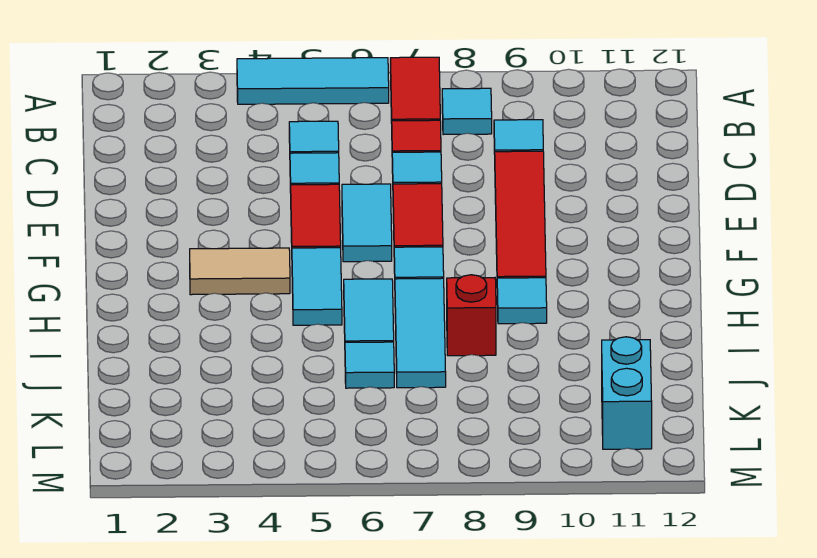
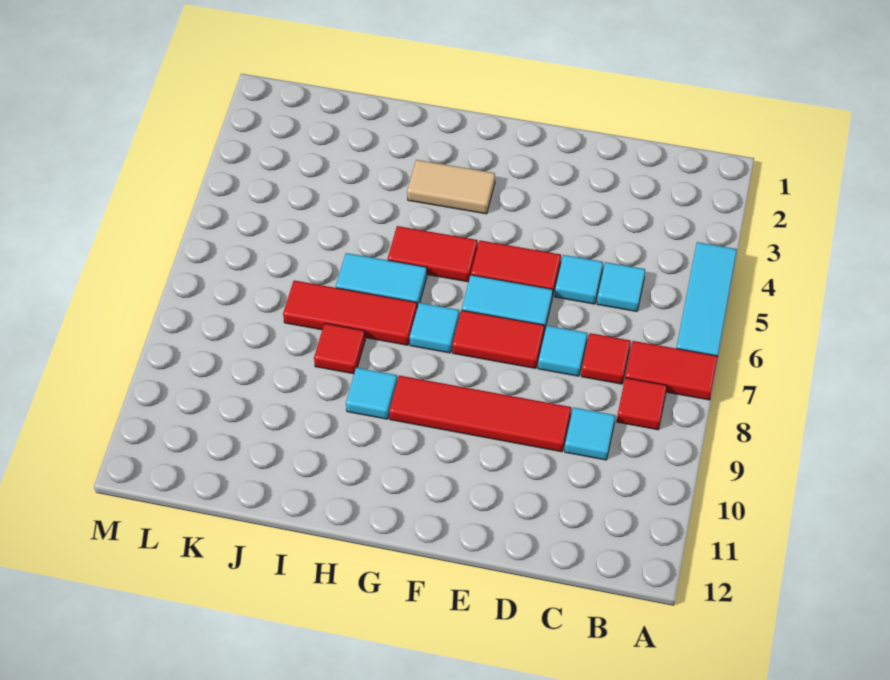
cyan tile B8 level 1 -> red tile B8 level 1
tan tile G3:G4 level 1 -> tan tile G3:H3 level 1
cyan tile G5:H5 level 1 -> red tile G5:H5 level 1
cyan tile H7:J7 level 1 -> red tile H7:J7 level 1
red brick I8 level 1 -> red tile I8 level 1
cyan tile J6 level 1 -> none
cyan brick K11:L11 level 1 -> none

